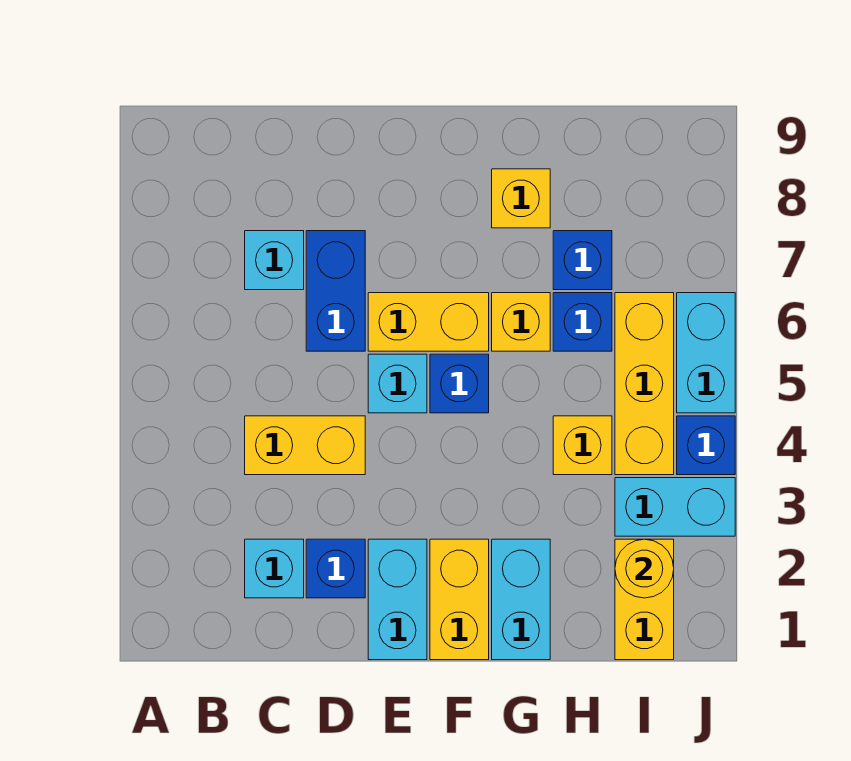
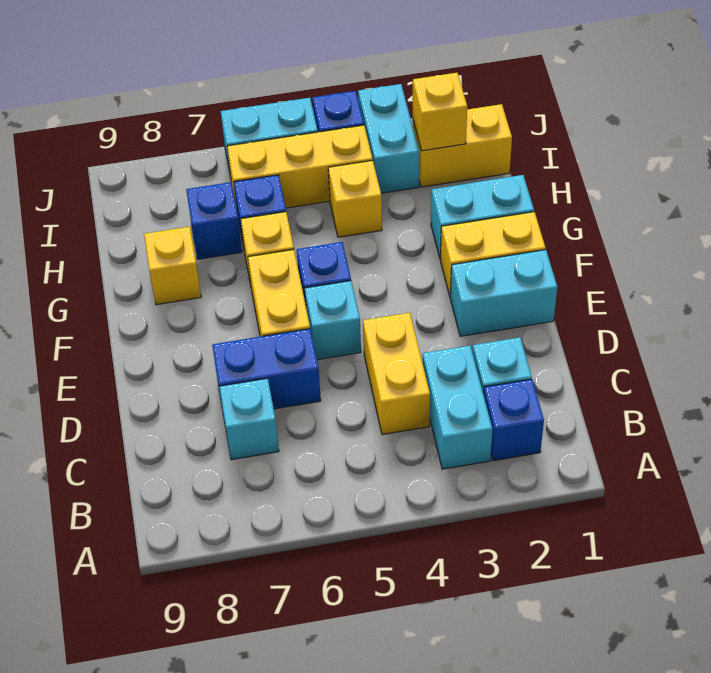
none -> cyan brick B3:C3 level 1
blue brick D2 level 1 -> blue brick B2 level 1
yellow round brick I2 level 2 -> yellow brick I2 level 2

